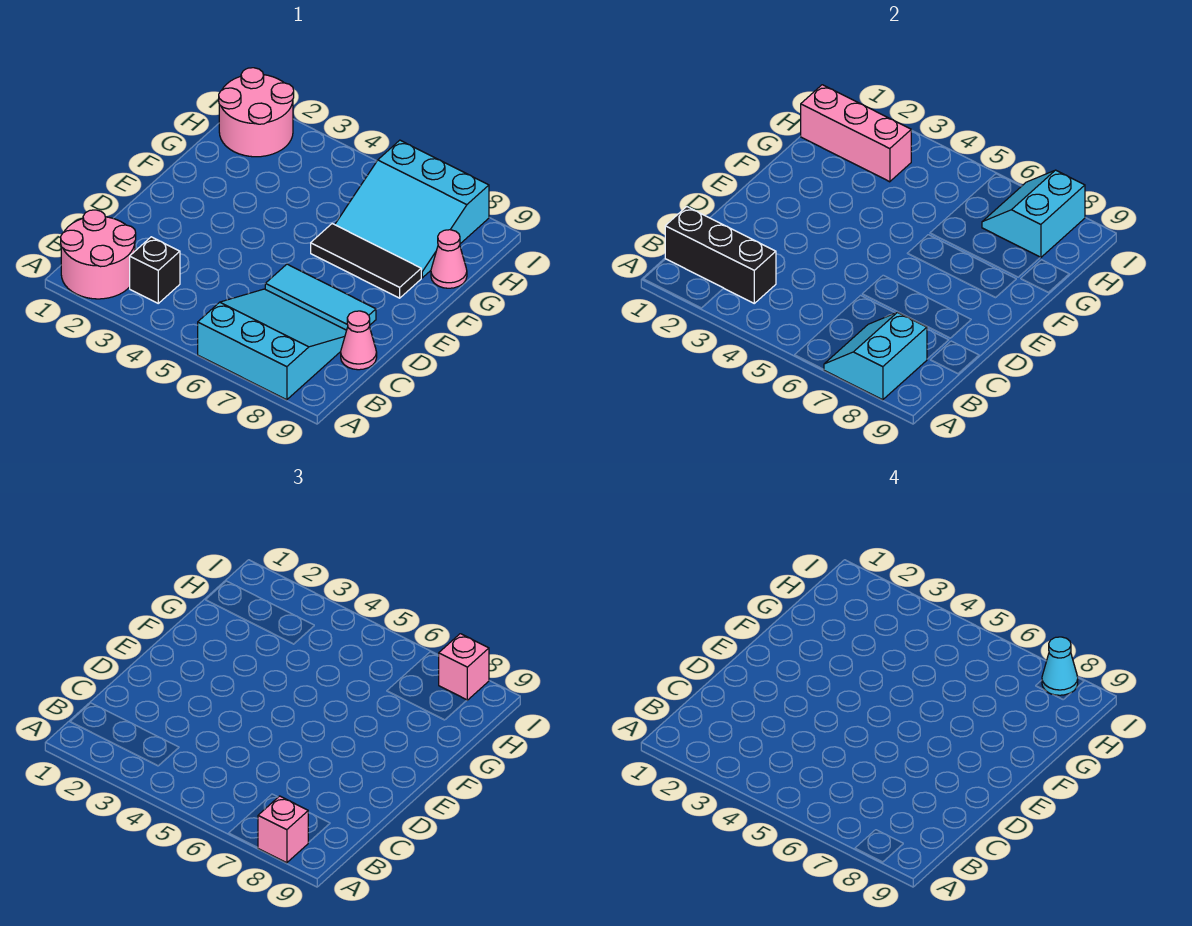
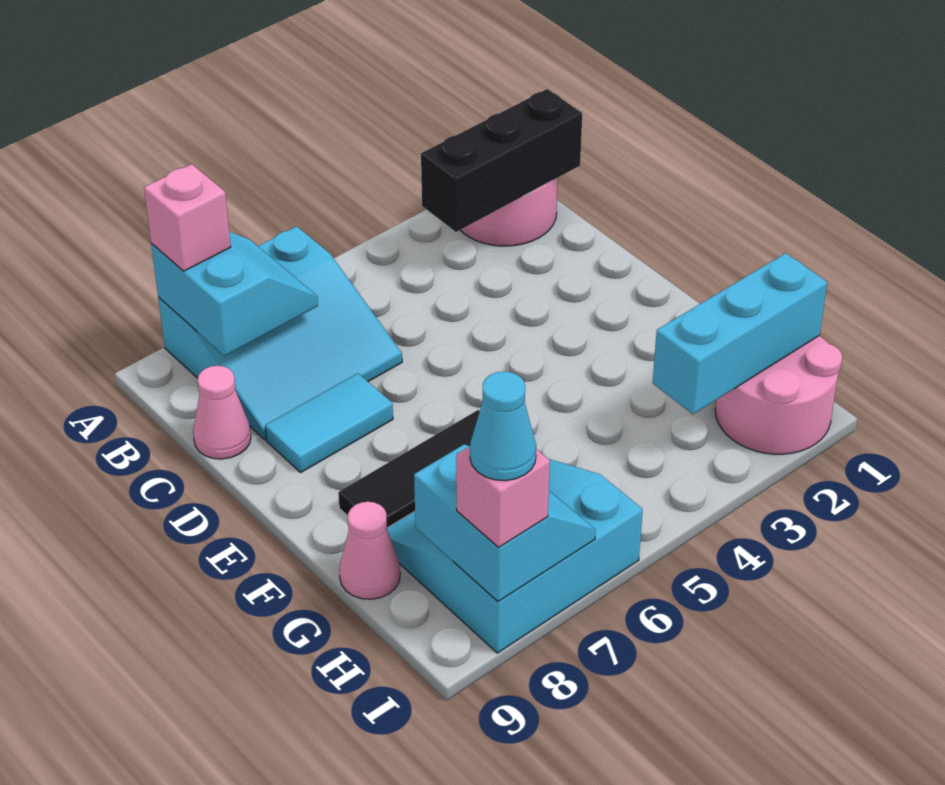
black brick B3 level 1 -> none
cyan tile D6:D8 level 1 -> cyan tile D7:D8 level 1
pink brick H1:H3 level 2 -> cyan brick H1:H3 level 2

